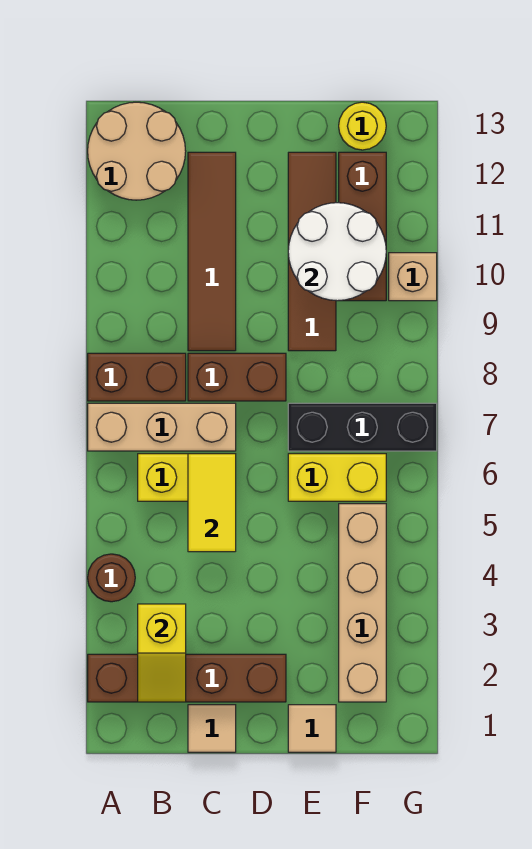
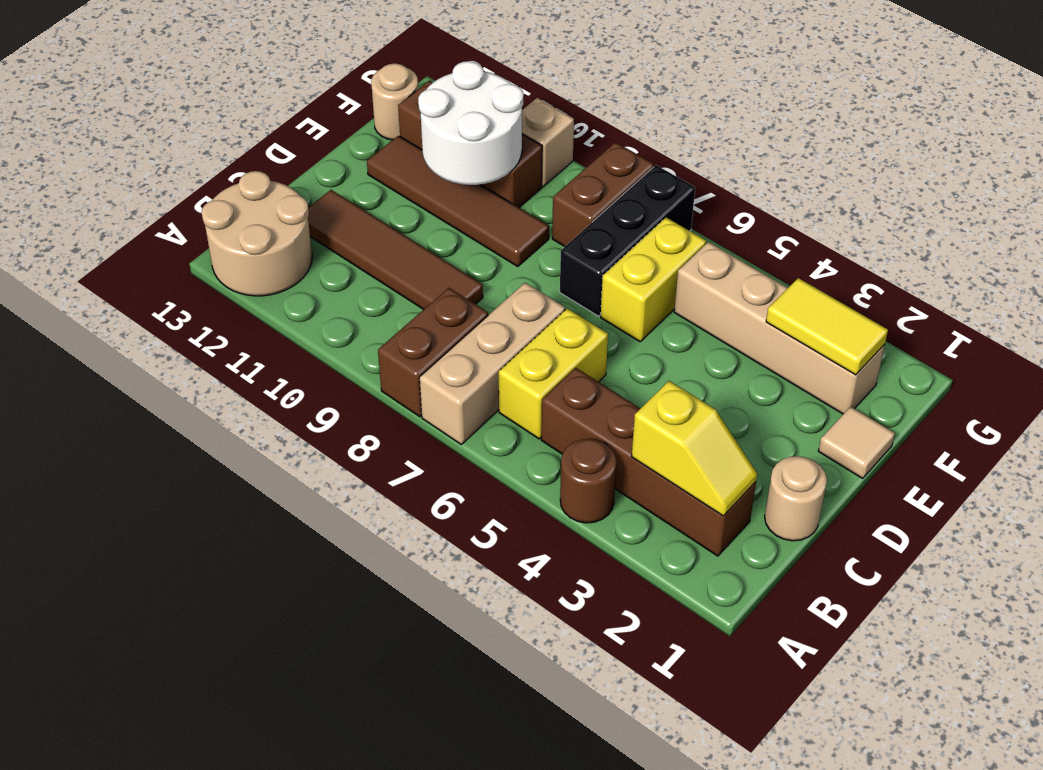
brown brick A2:D2 level 1 -> brown brick B2:B5 level 1
tan tile C1 level 1 -> tan round brick C1 level 1
yellow tile C5:C6 level 2 -> yellow tile F2:F3 level 2
brown brick C8:D8 level 1 -> brown brick F8:G8 level 1
yellow round brick F13 level 1 -> tan round brick F13 level 1

